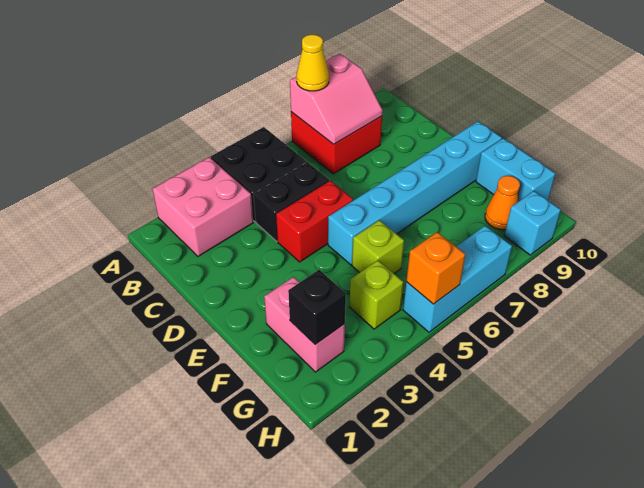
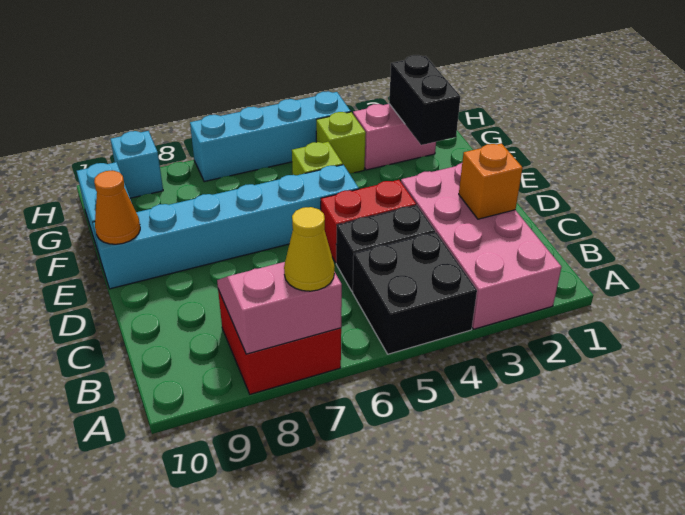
pink brick A2:B3 level 1 -> pink brick A2:D3 level 1
pink brick F2:G2 level 1 -> pink brick G2:G3 level 1
black brick G2 level 2 -> black brick F2:G2 level 2
orange cone G9 level 1 -> orange cone E10 level 2
cyan brick H5:H7 level 1 -> cyan brick H4:H7 level 1
orange brick H5 level 2 -> orange brick C2 level 2

